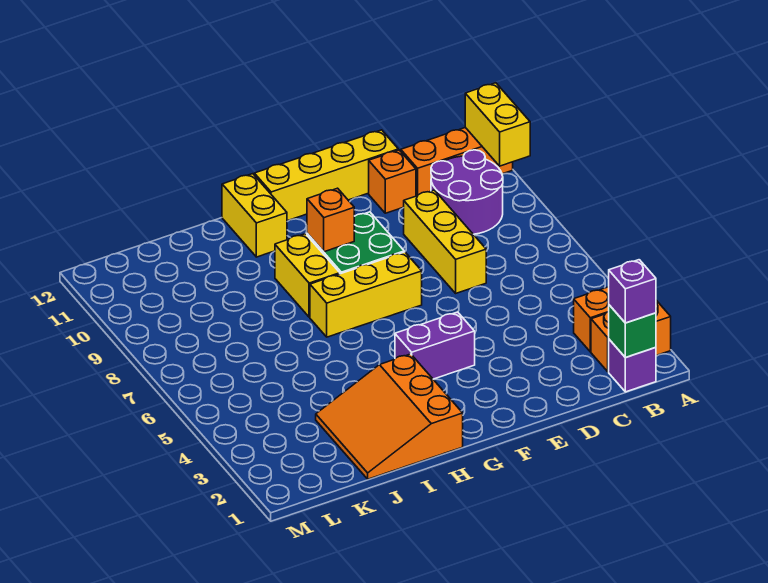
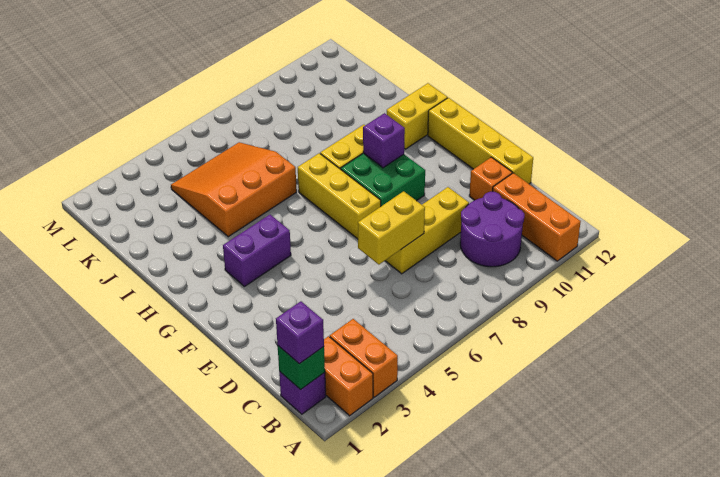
yellow brick A10:A11 level 2 -> yellow brick D6:D7 level 2
purple brick F4:G4 level 1 -> purple brick G3:G4 level 1
orange brick G9 level 2 -> purple brick G9 level 2
orange slope H1:J3 level 1 top H -> orange slope I4:K6 level 1 top I

